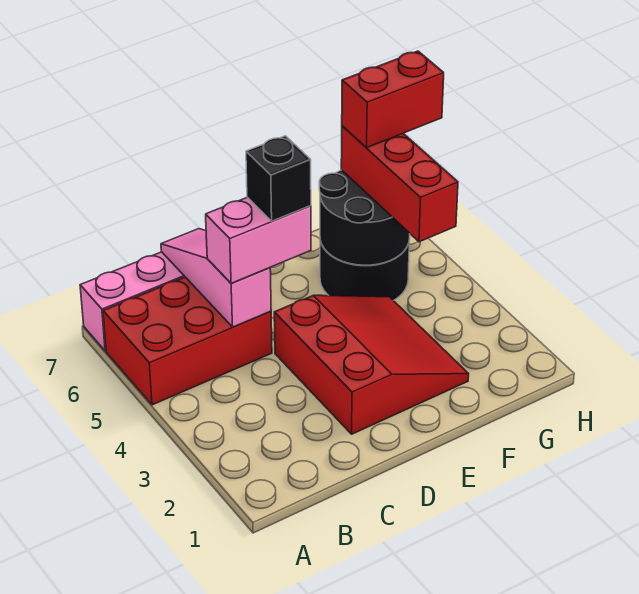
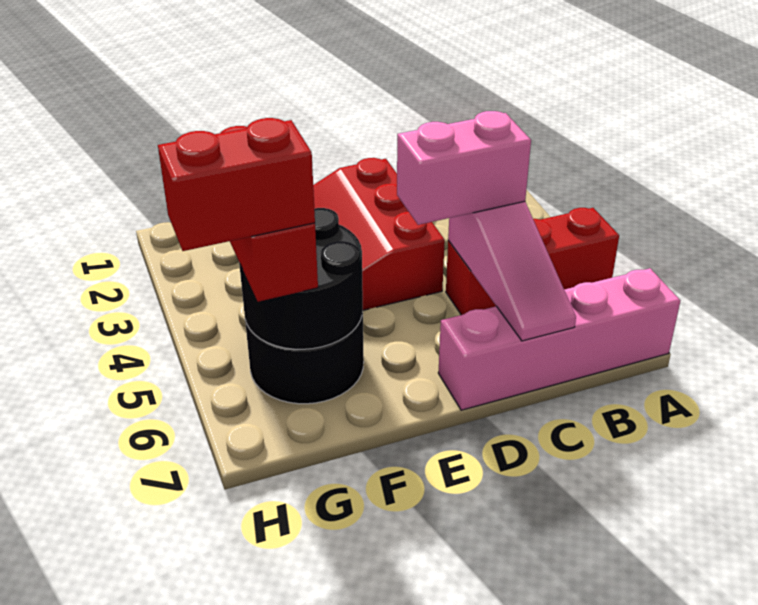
red brick A5:C6 level 1 -> red brick A5:C5 level 1
black brick D5 level 4 -> none

